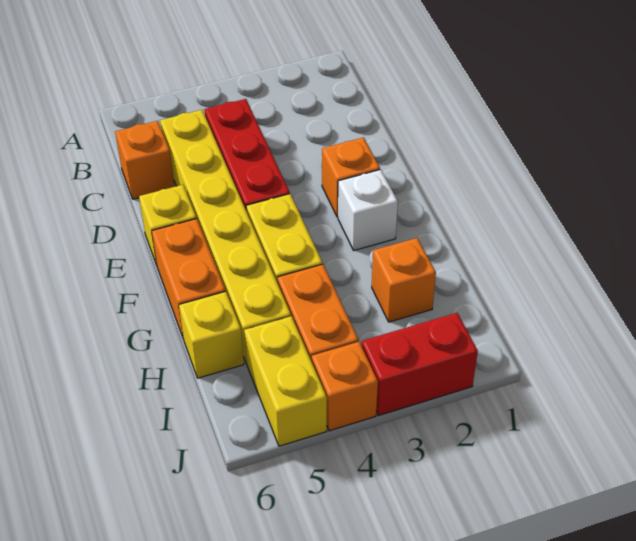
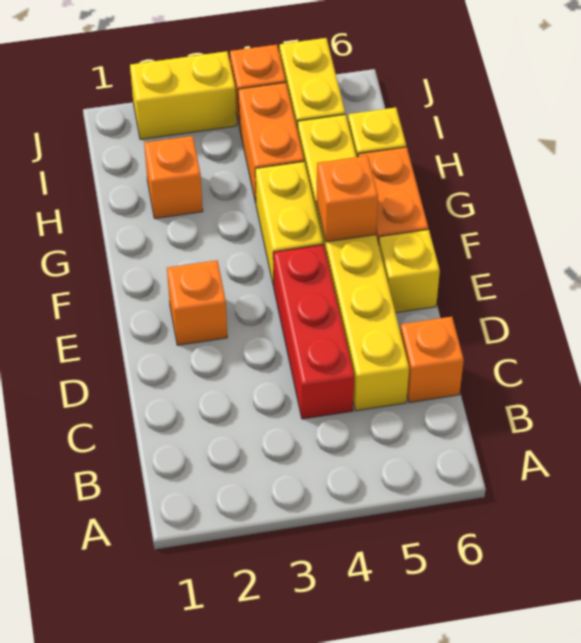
white brick F2 level 1 -> none
none -> orange brick F5 level 2
red brick J2:J3 level 1 -> yellow brick J2:J3 level 1

